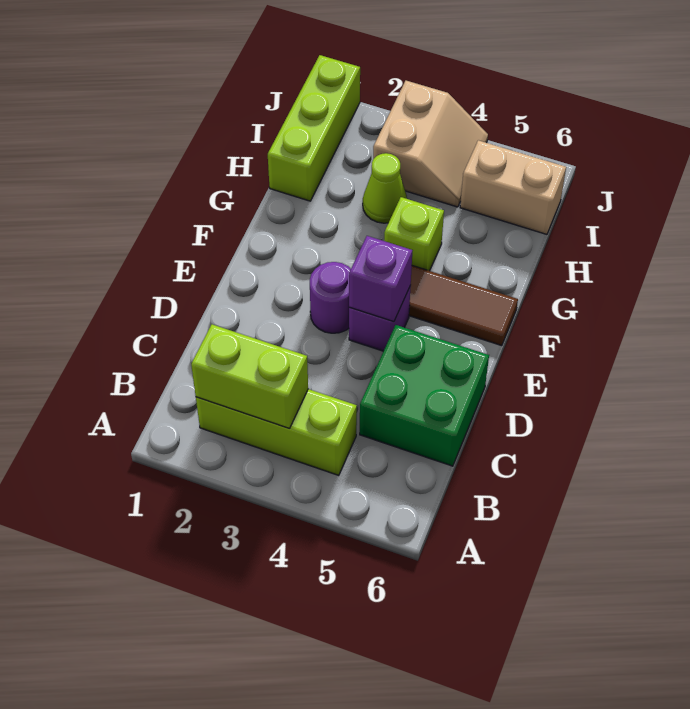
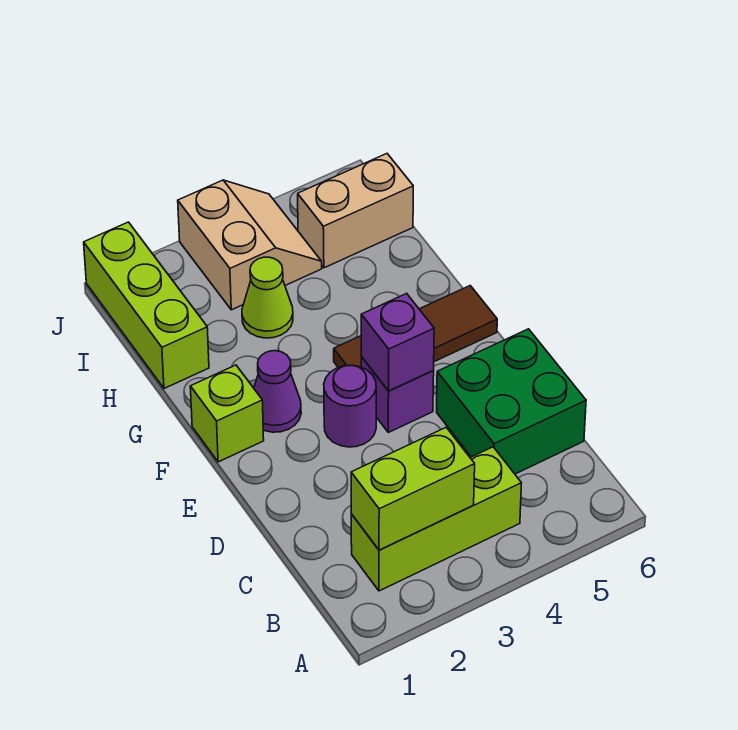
none -> purple cone F2 level 1
lime brick G4 level 1 -> lime brick F1 level 1

